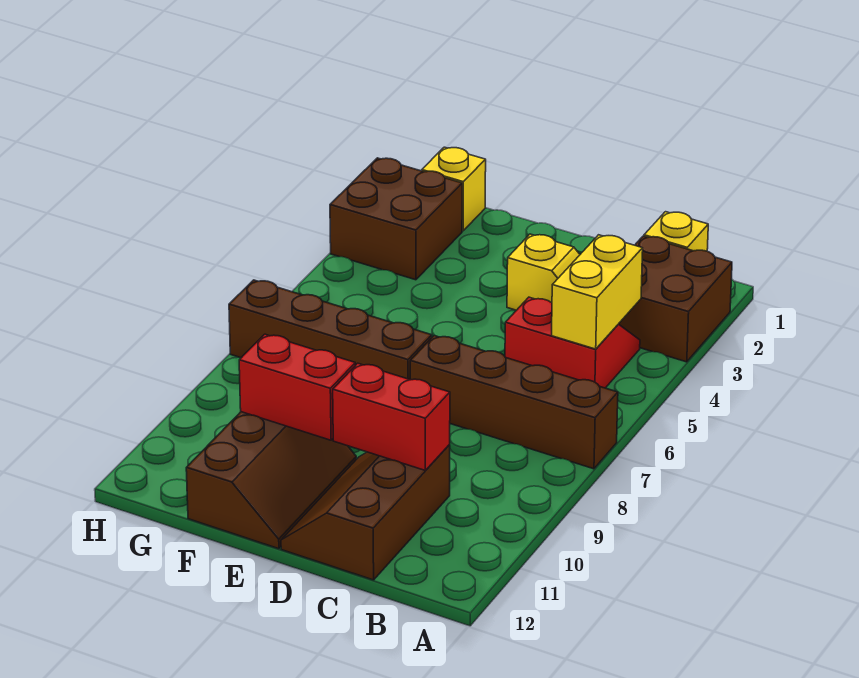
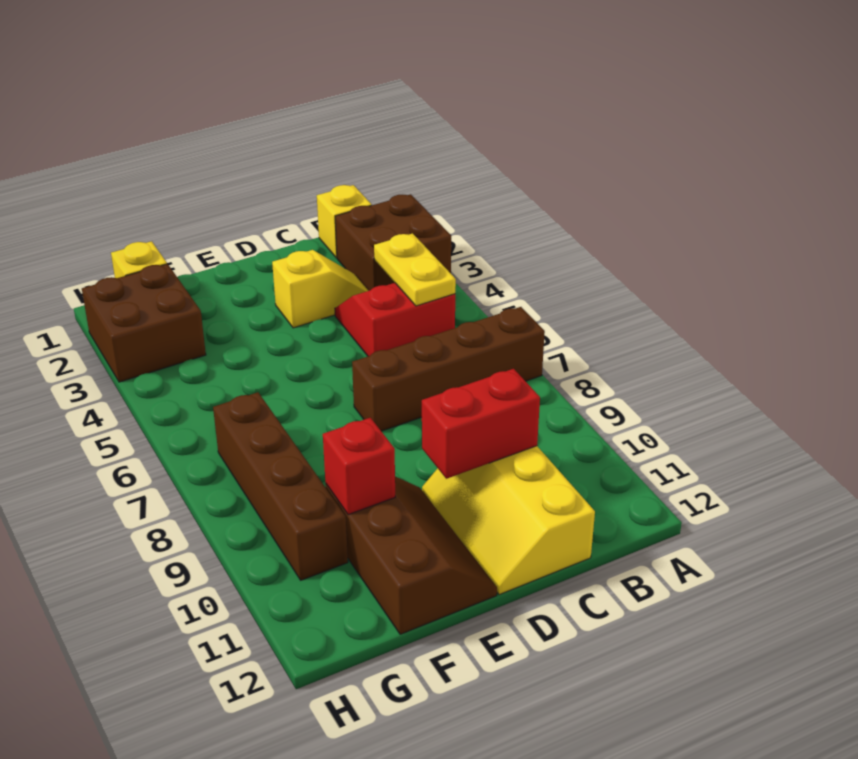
yellow brick B4:B5 level 2 -> yellow plate B4:B5 level 2
brown slope C10:D12 level 1 top C -> yellow slope C10:D12 level 1 top C
brown brick E7:H7 level 1 -> brown brick G7:G10 level 1
red brick E10:F10 level 2 -> red brick F10 level 2

